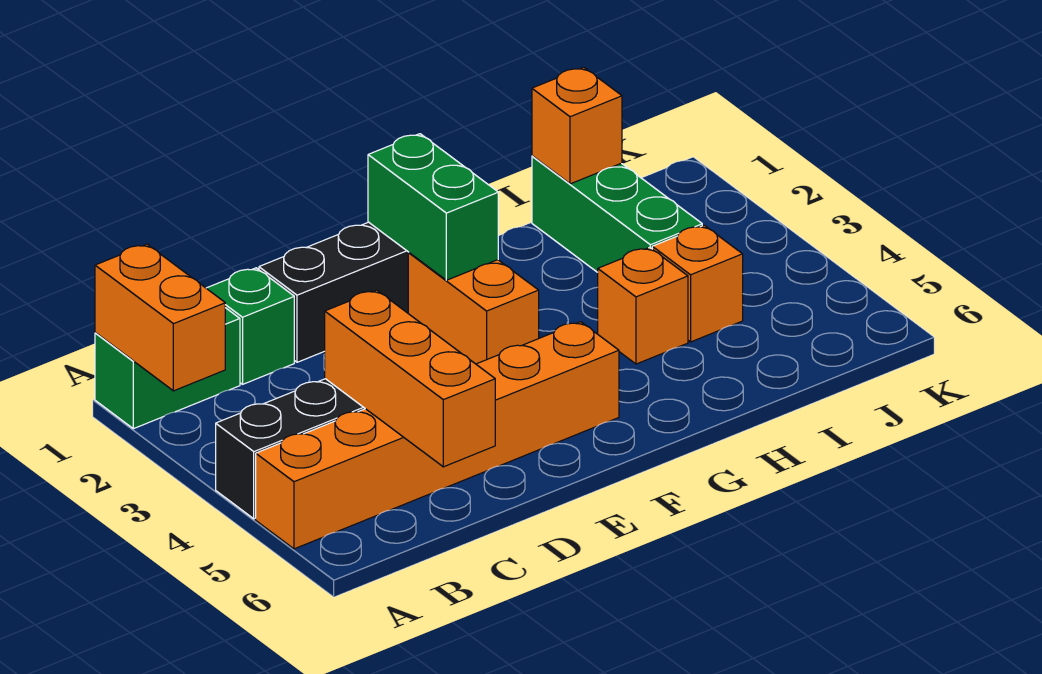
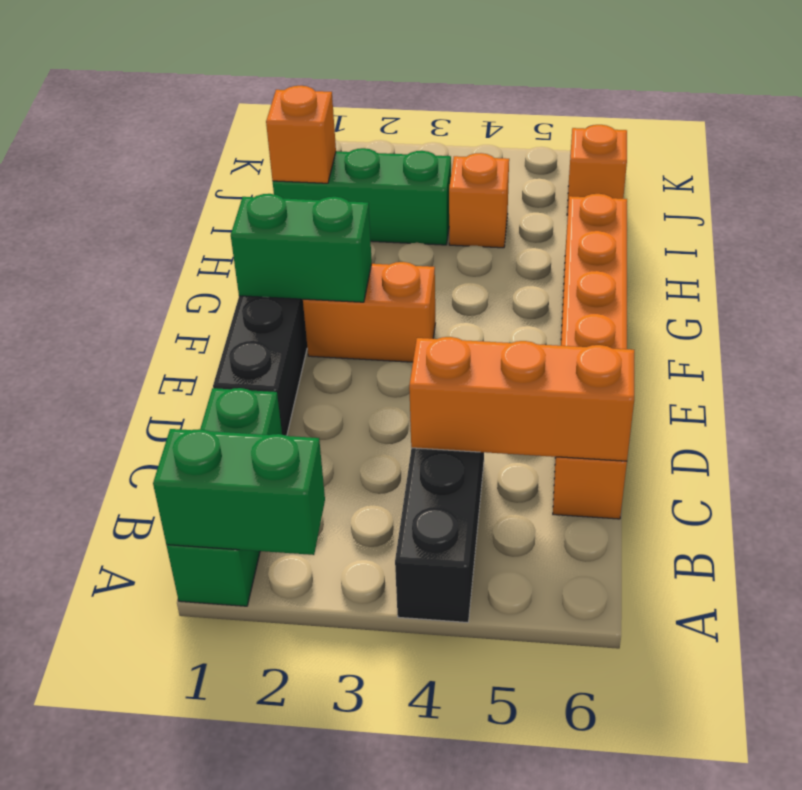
orange brick A1:A2 level 2 -> green brick A1:A2 level 2
orange brick A5:F5 level 1 -> orange brick C6:H6 level 1
orange brick H4 level 1 -> orange brick J6 level 1

